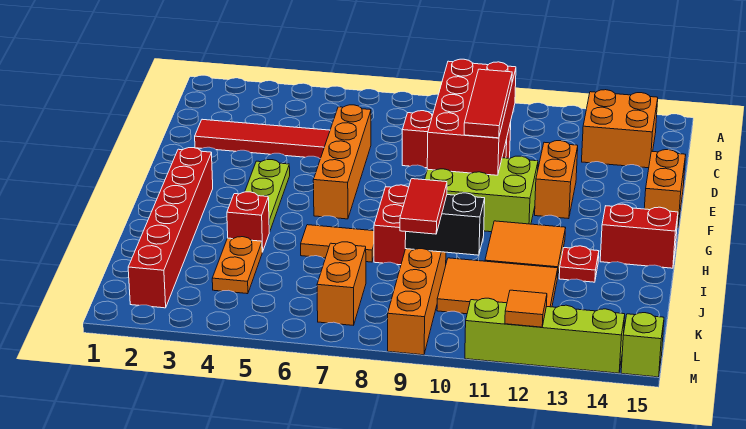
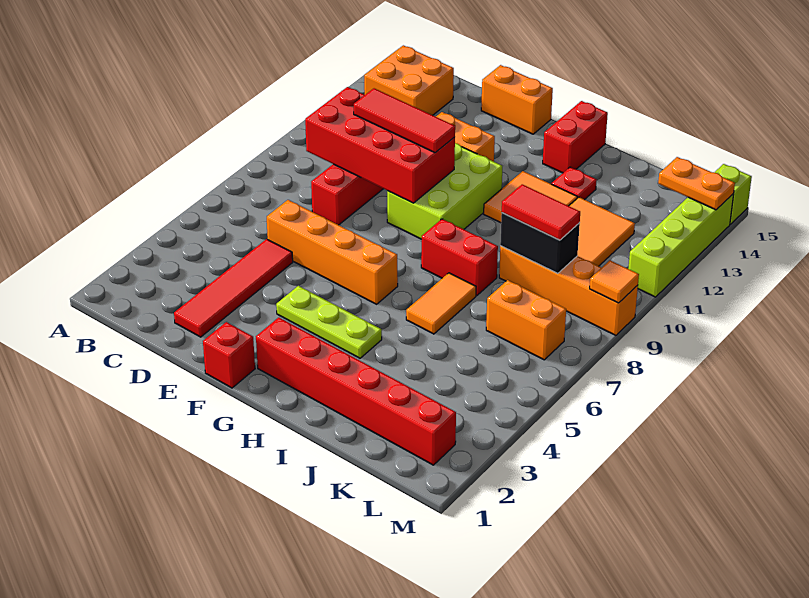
red brick I4 level 1 -> red brick F1 level 1
orange plate J4:K4 level 1 -> orange plate L14:M14 level 2
black brick J9:J10 level 2 -> black brick J9:K9 level 2
orange tile M12 level 2 -> orange tile M9 level 2

